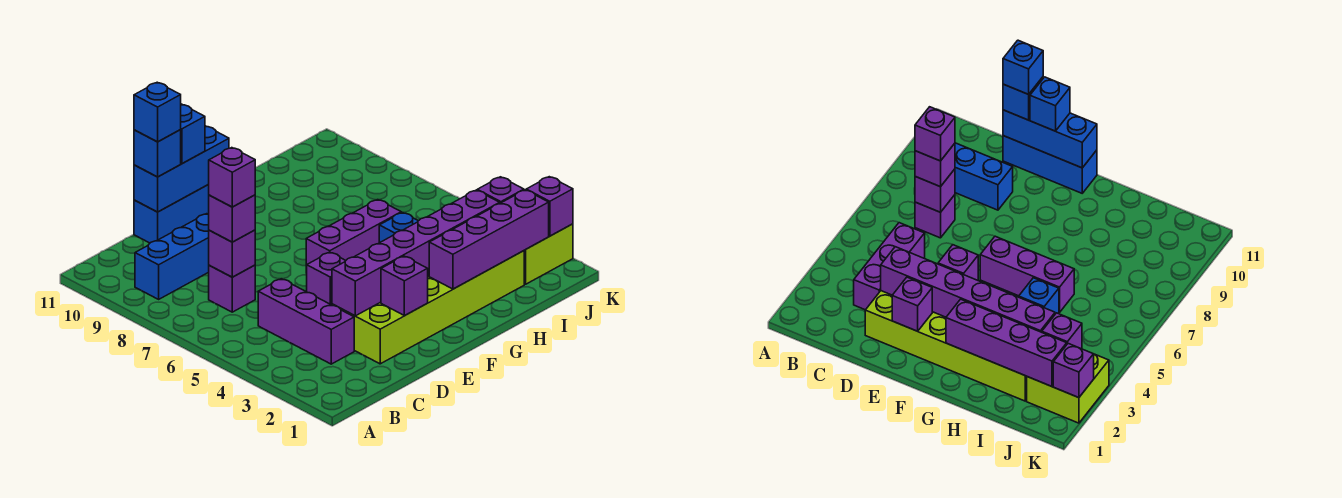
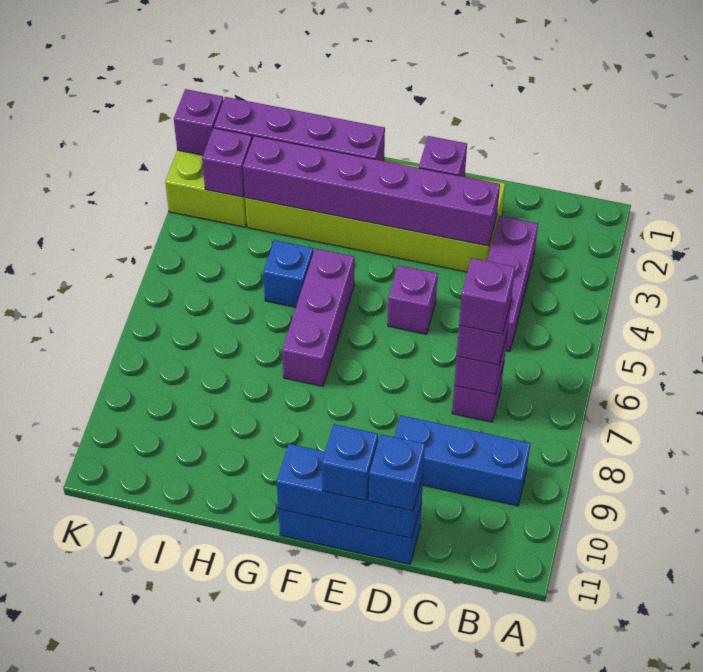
blue brick D11 level 4 -> none
purple brick F6:H6 level 1 -> purple brick G5:G7 level 1

